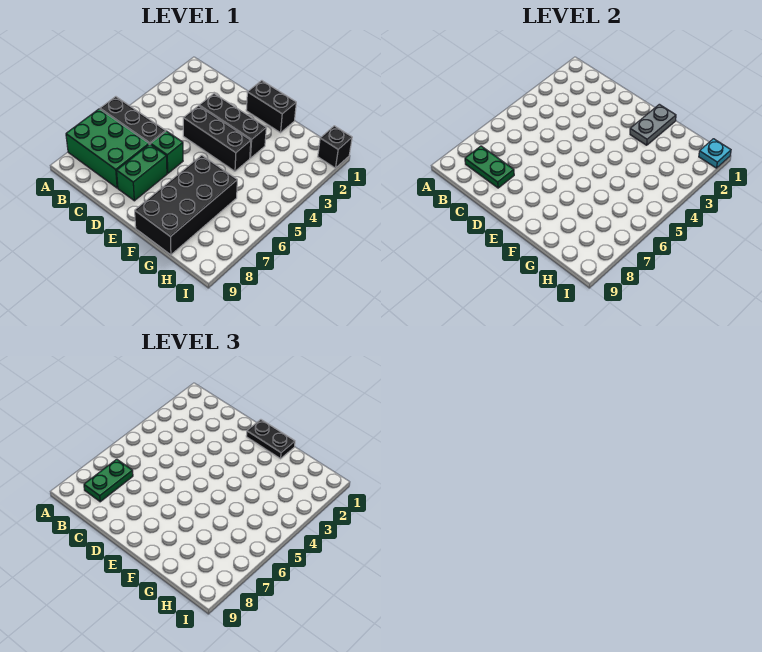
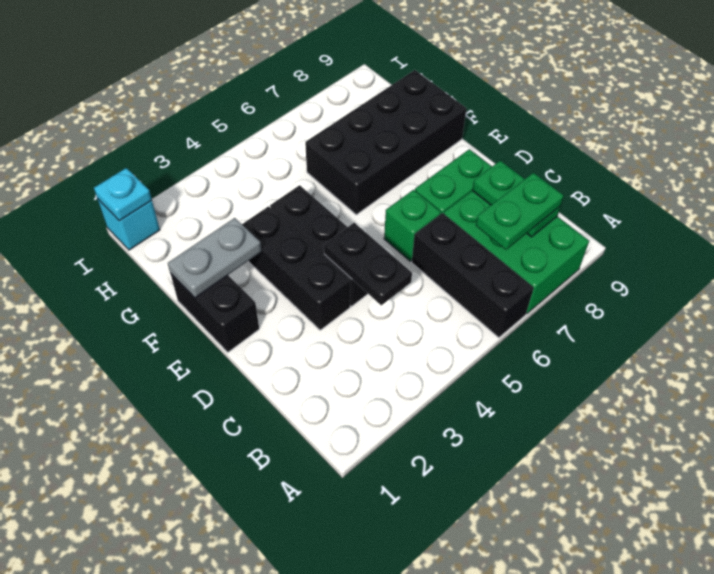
black plate E1:F1 level 3 -> black plate C4:D4 level 2
black brick I1 level 1 -> cyan brick I1 level 1

